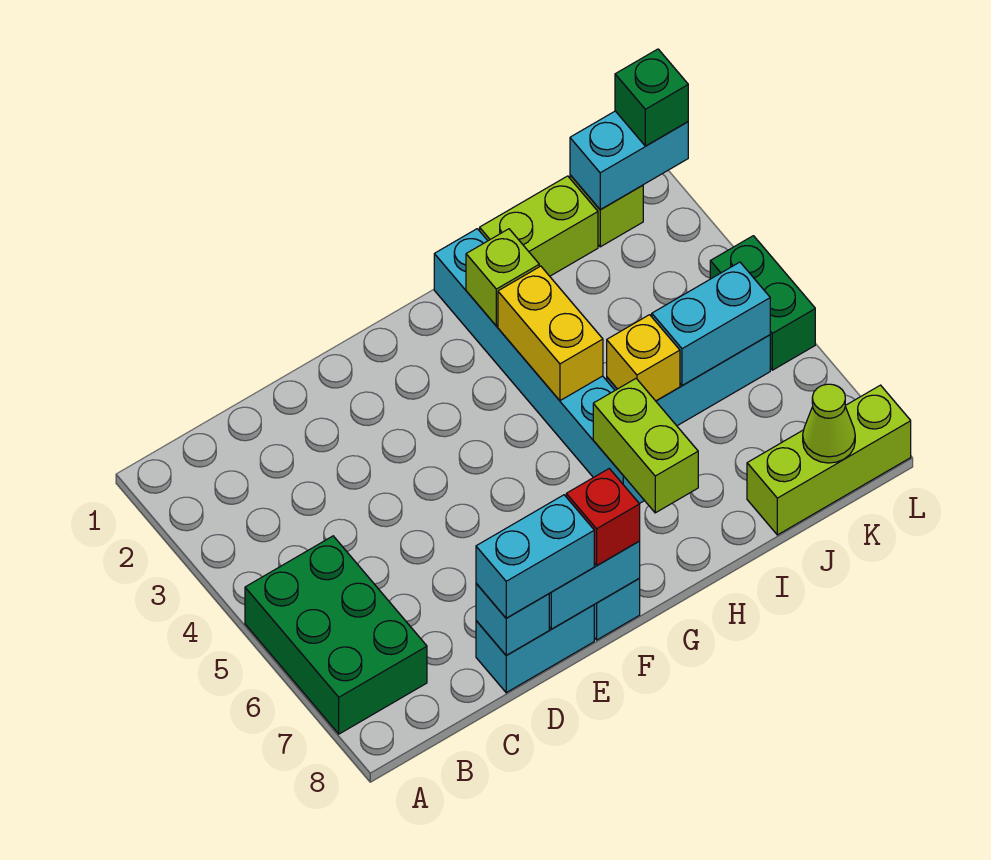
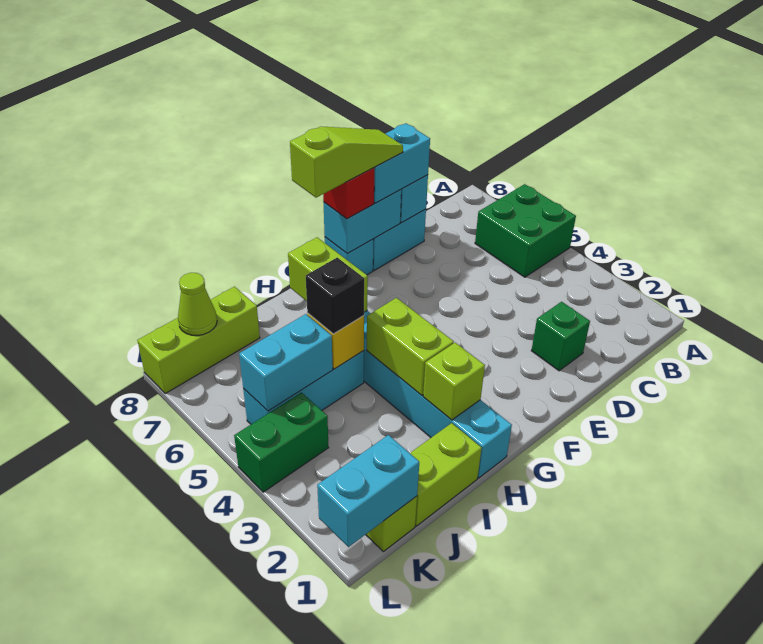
green brick A5:B7 level 1 -> green brick A5:B6 level 1
none -> lime slope E8:G8 level 4 top G
yellow brick H3:H4 level 2 -> lime brick H3:H4 level 2
none -> black brick I5 level 3
green brick L1 level 3 -> green brick D2 level 1
green brick L4:L5 level 1 -> green brick K4:L4 level 1

